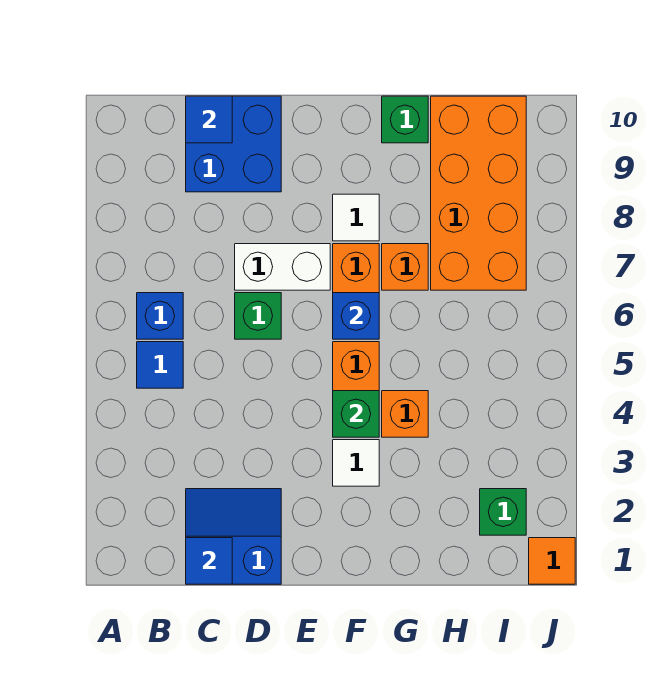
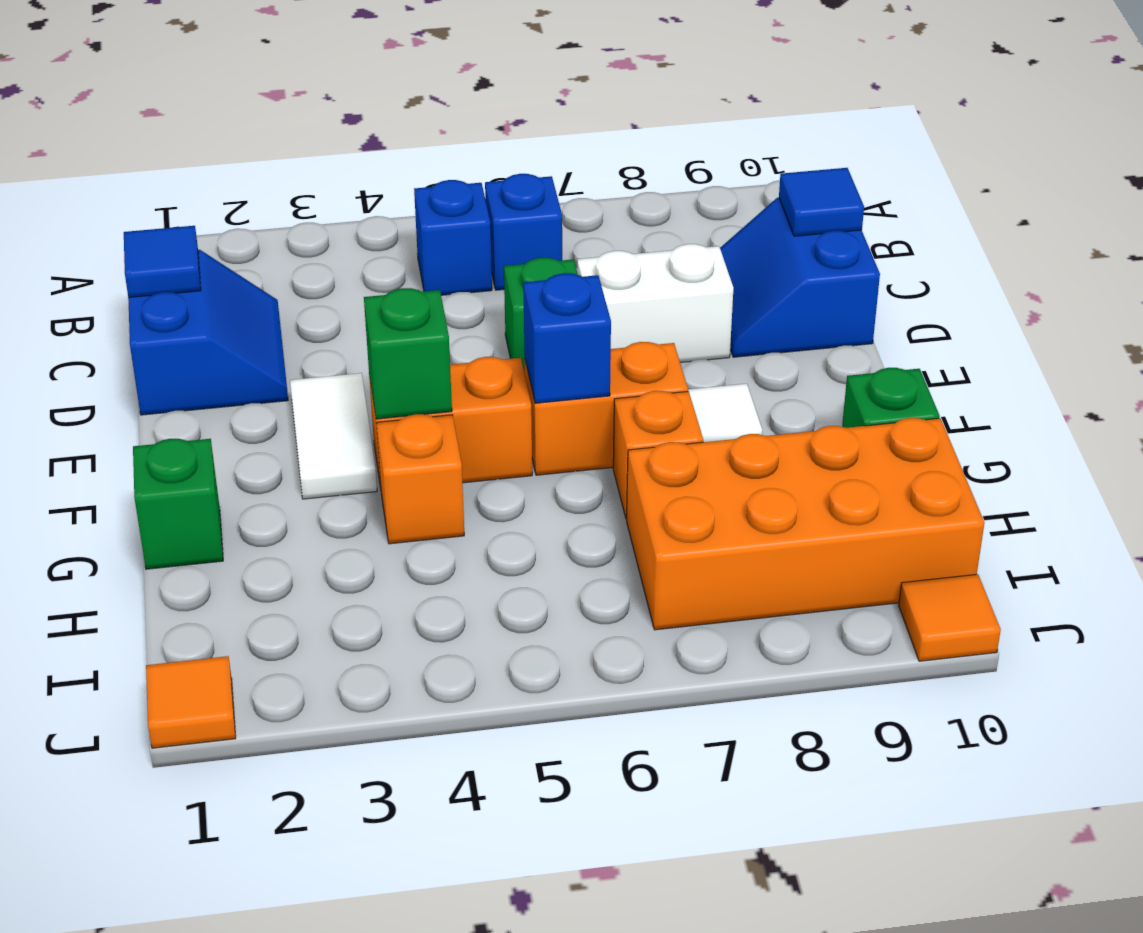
blue tile B5 level 1 -> blue brick B5 level 1
blue brick C9:D10 level 1 -> blue slope C9:D10 level 1 top 10
white brick D7:E7 level 1 -> white brick D7:D8 level 1
white tile F3 level 1 -> white tile E3:F3 level 1
green brick I2 level 1 -> green brick G1 level 1
none -> orange tile J10 level 1

